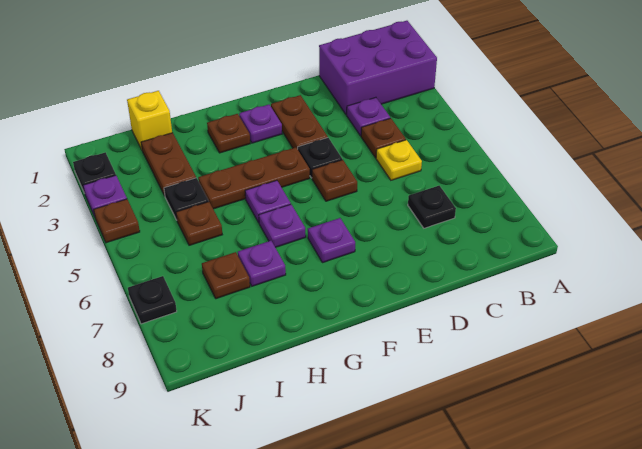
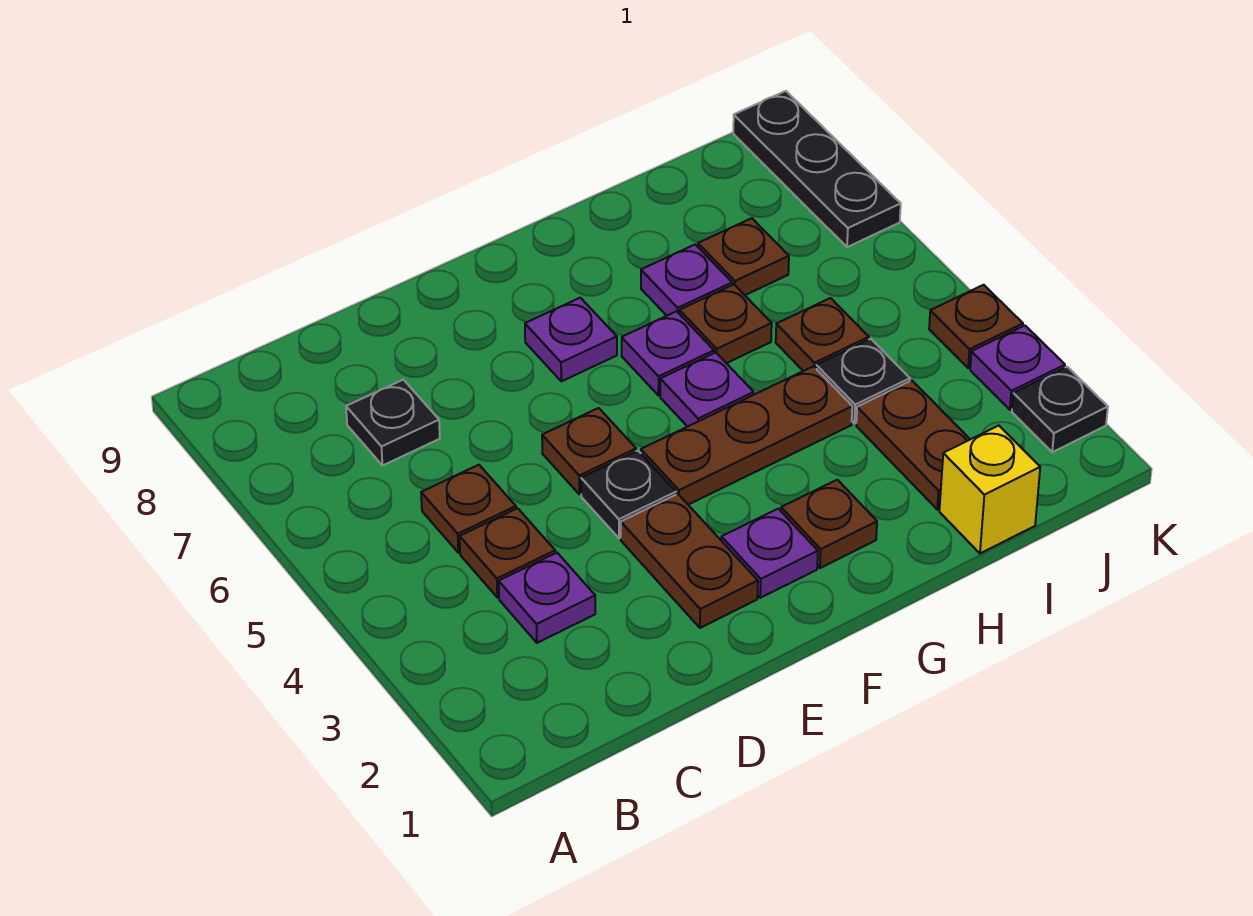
purple brick A1:C2 level 1 -> none
yellow plate C5 level 1 -> brown plate C5 level 1
none -> brown plate H6 level 1
black plate K7 level 1 -> black plate K7:K9 level 1

